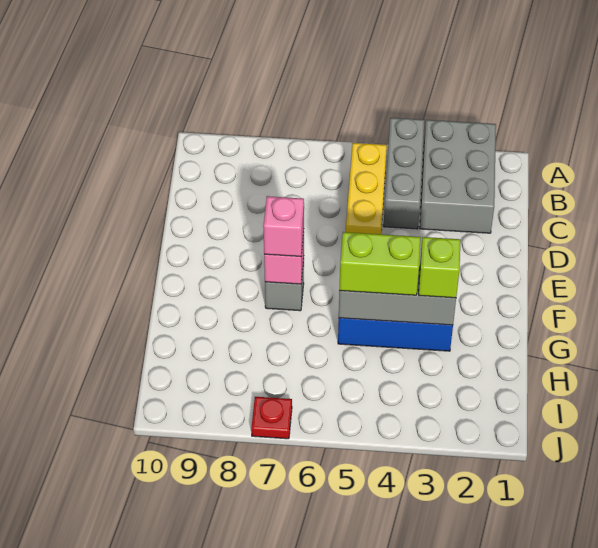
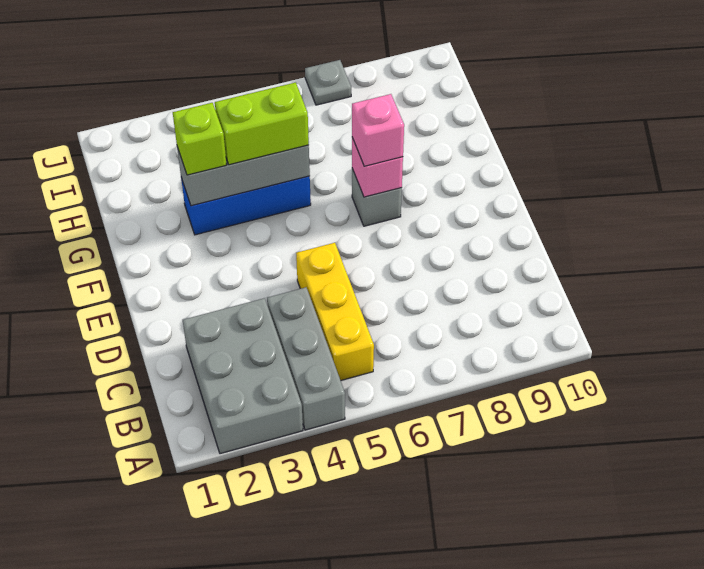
red plate J7 level 1 -> grey plate J7 level 1

